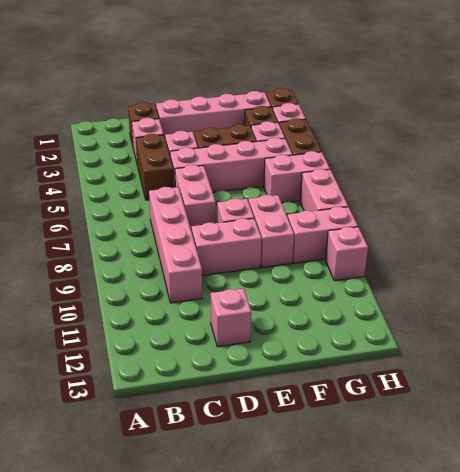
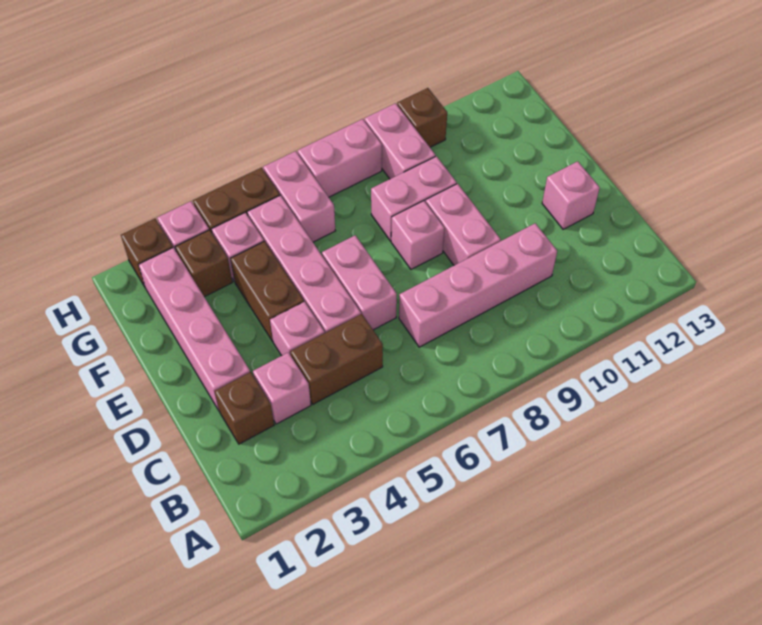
pink brick D6:D7 level 1 -> pink brick D6:E6 level 1
pink brick H10 level 1 -> brown brick H10 level 1

